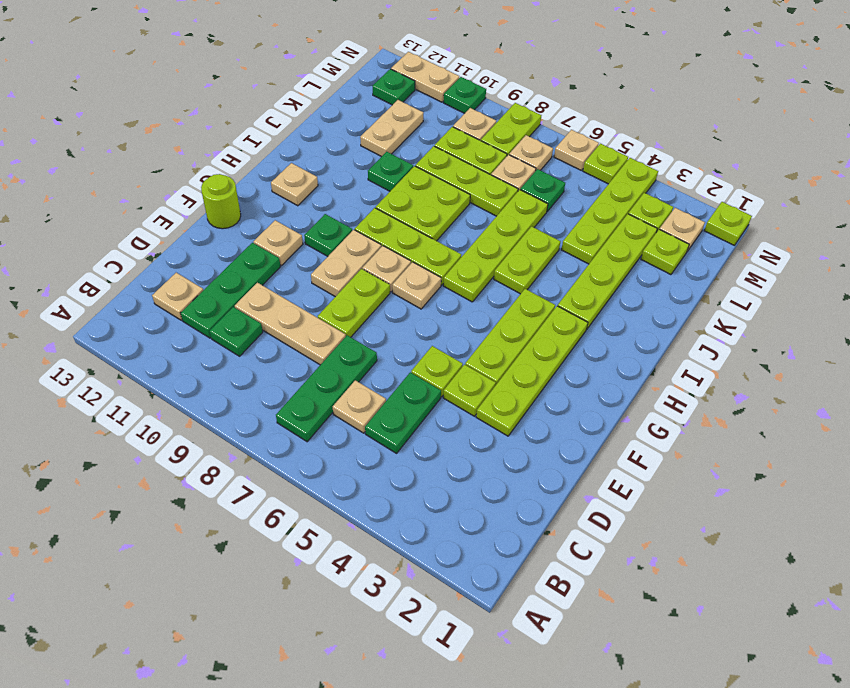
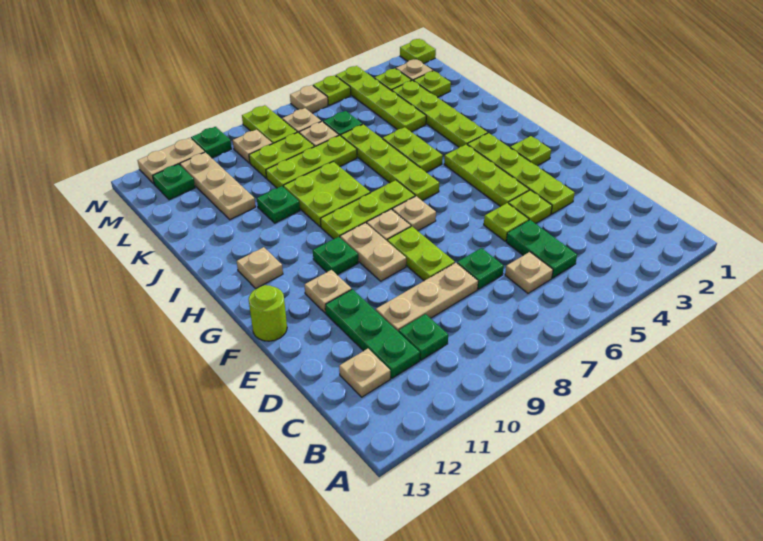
green plate B7:D7 level 1 -> green plate D7 level 1
none -> lime plate G2 level 1
tan plate K11:L11 level 1 -> tan plate K11:M11 level 1

